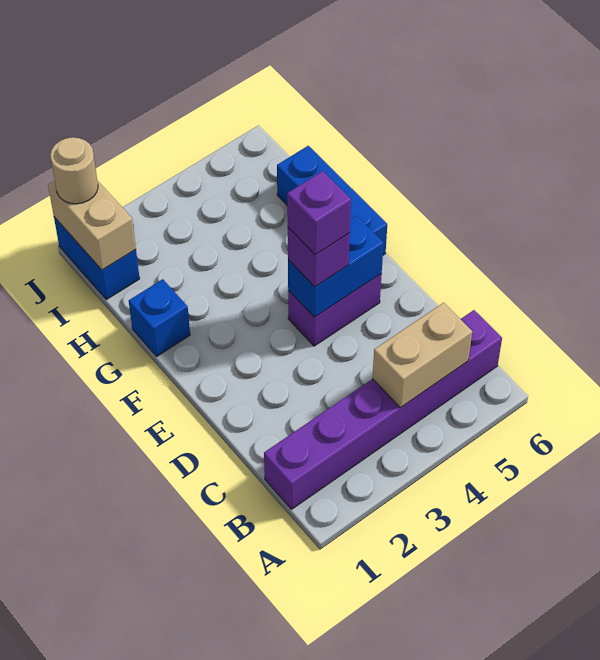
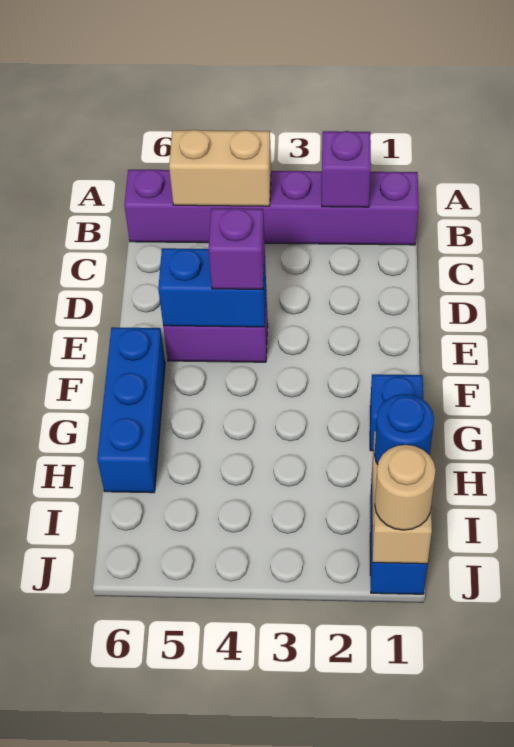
purple brick E4 level 4 -> purple brick B2 level 2
none -> blue round brick I1 level 3

